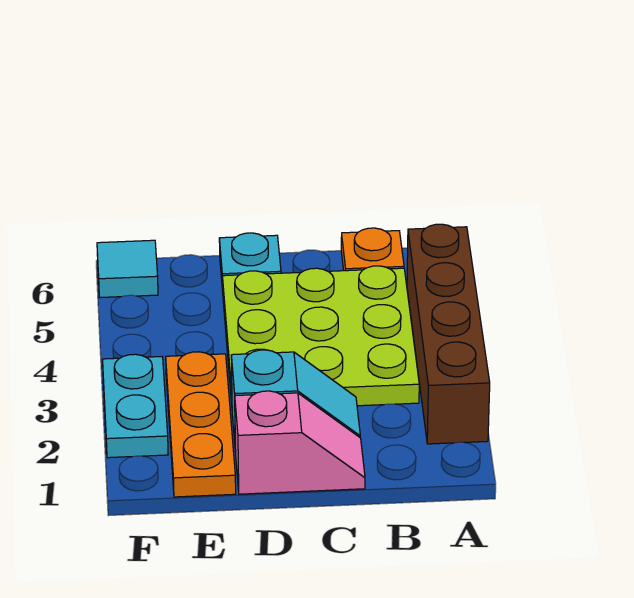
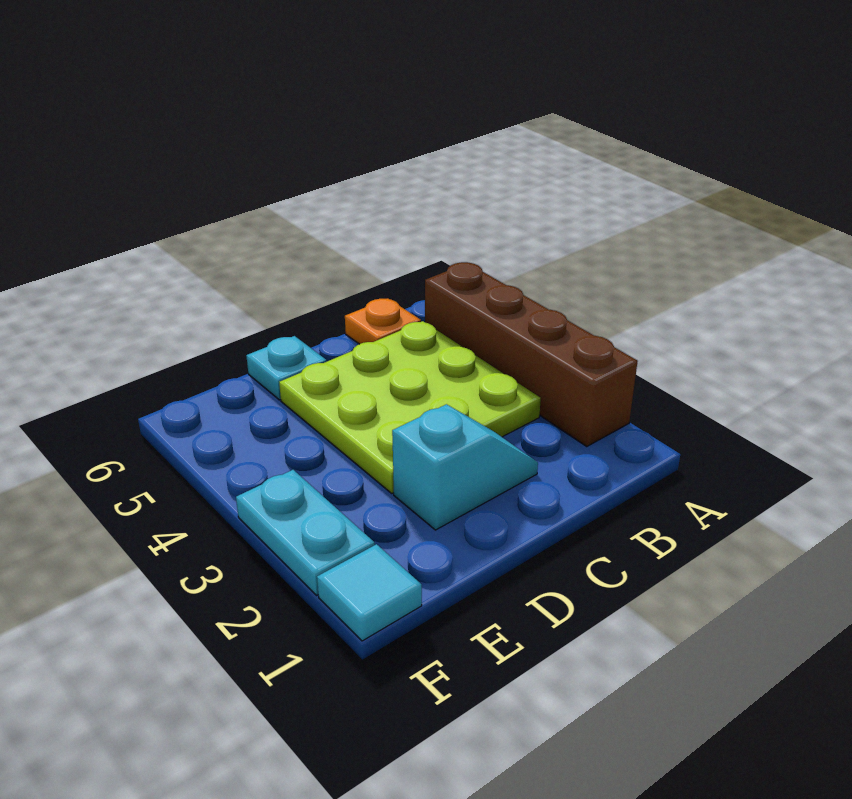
pink slope C1:D1 level 1 top D -> none
orange plate E1:E3 level 1 -> none
cyan tile F6 level 1 -> cyan tile F1 level 1

